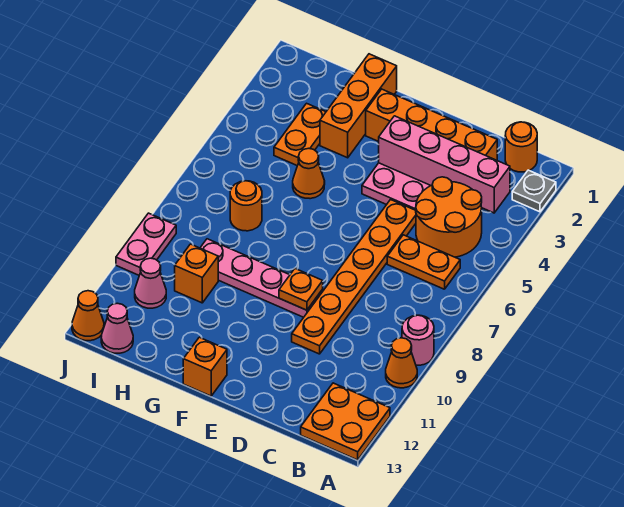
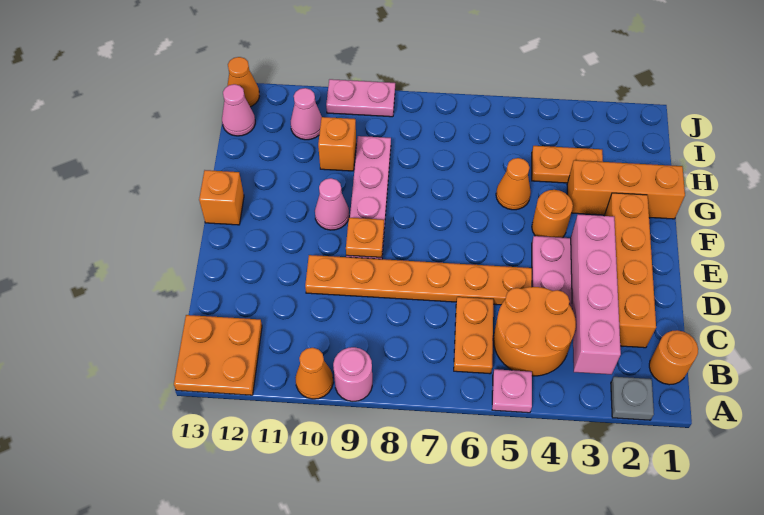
none -> pink plate A5 level 1
none -> pink cone F10 level 1
orange round brick H7 level 1 -> orange round brick F4 level 1

